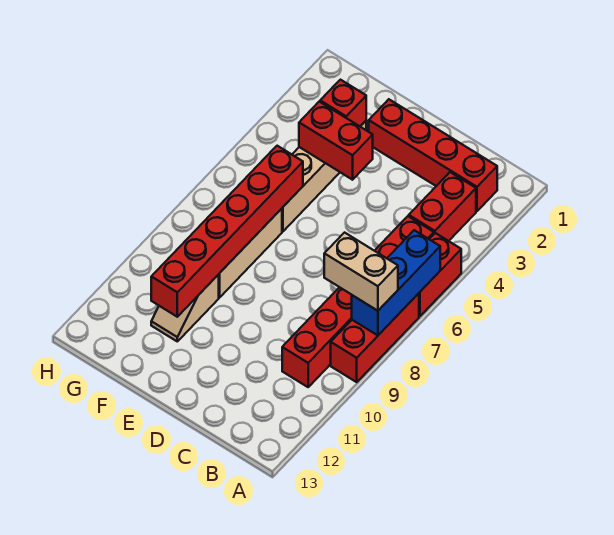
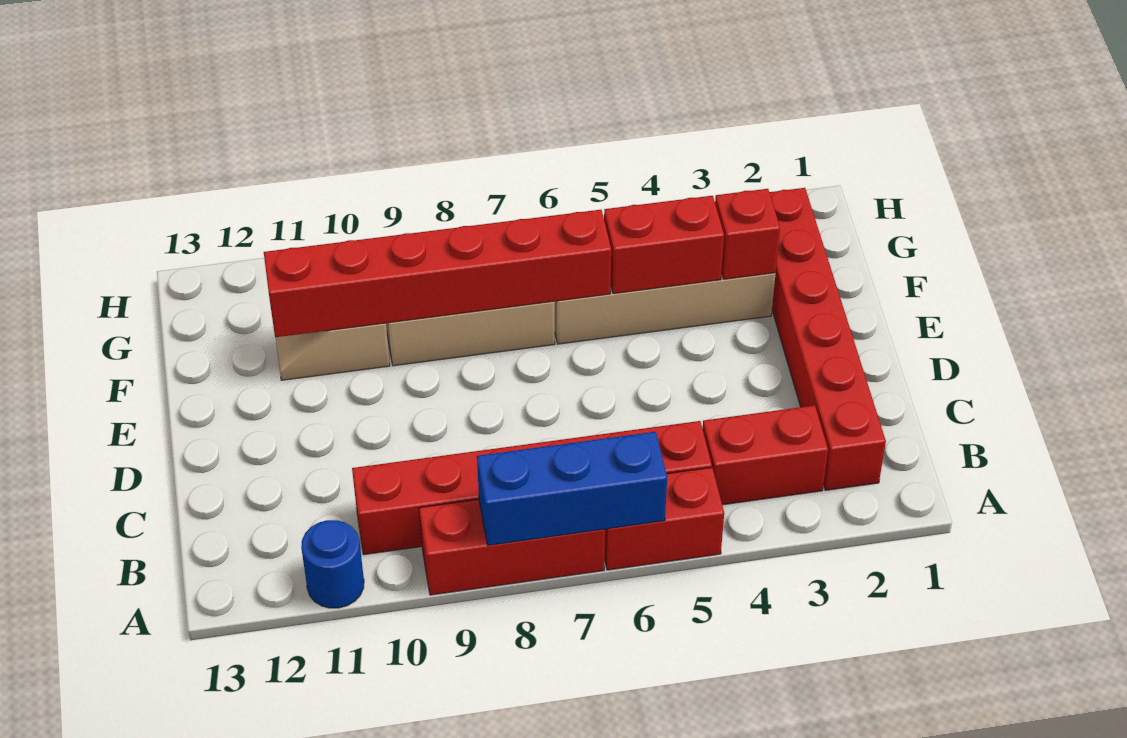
tan brick A8:B8 level 3 -> none
none -> blue round brick A11 level 1
red brick B2:E2 level 1 -> red brick B2:G2 level 1
red brick E4:F4 level 2 -> red brick F4:F5 level 2

